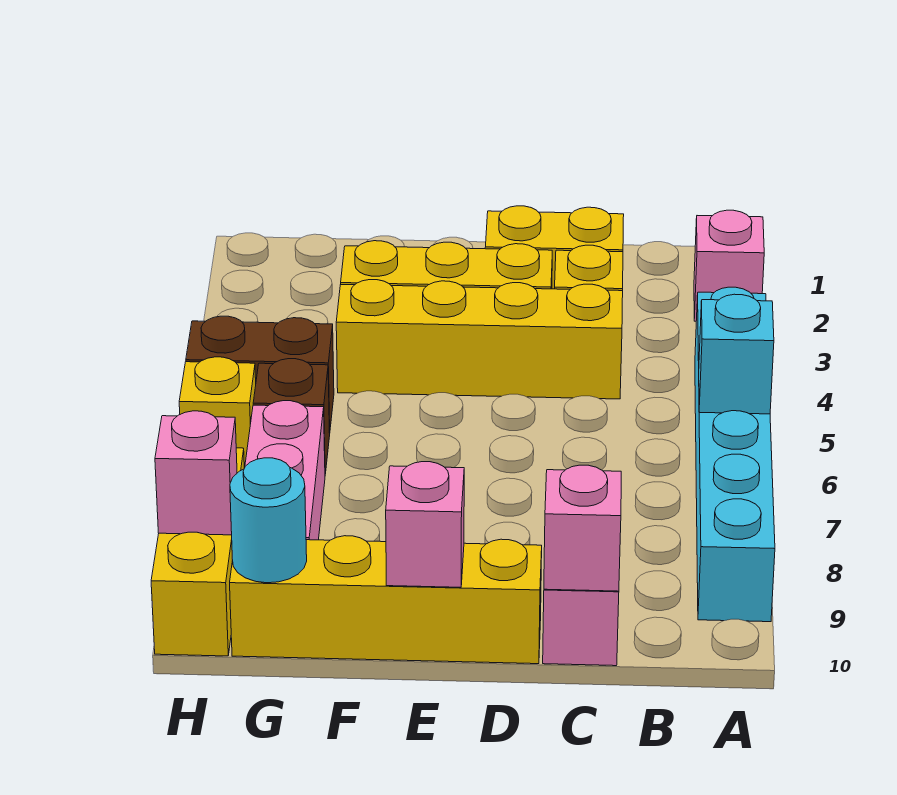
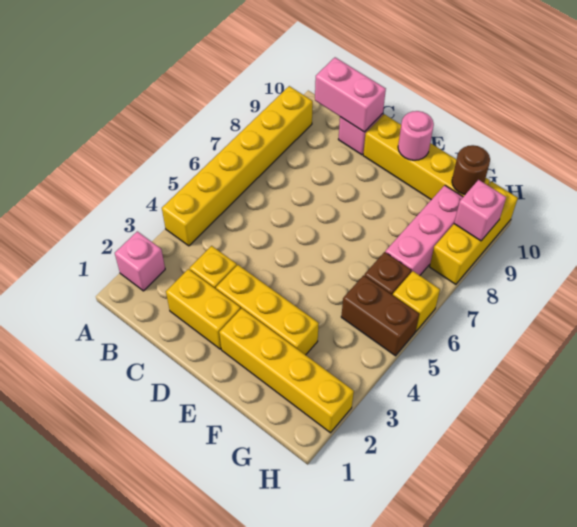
cyan brick A4:A9 level 1 -> yellow brick A4:A9 level 1
cyan brick A6 level 2 -> none
yellow brick C4:F4 level 1 -> yellow brick E2:H2 level 1
pink brick C10 level 2 -> pink brick B10:C10 level 2
pink brick E10 level 2 -> pink round brick E10 level 2
cyan round brick G10 level 2 -> brown round brick G10 level 2

